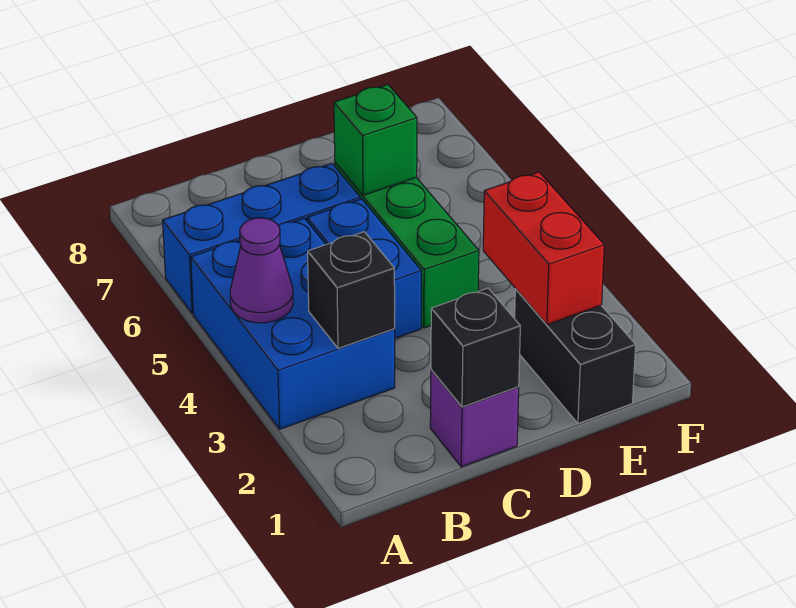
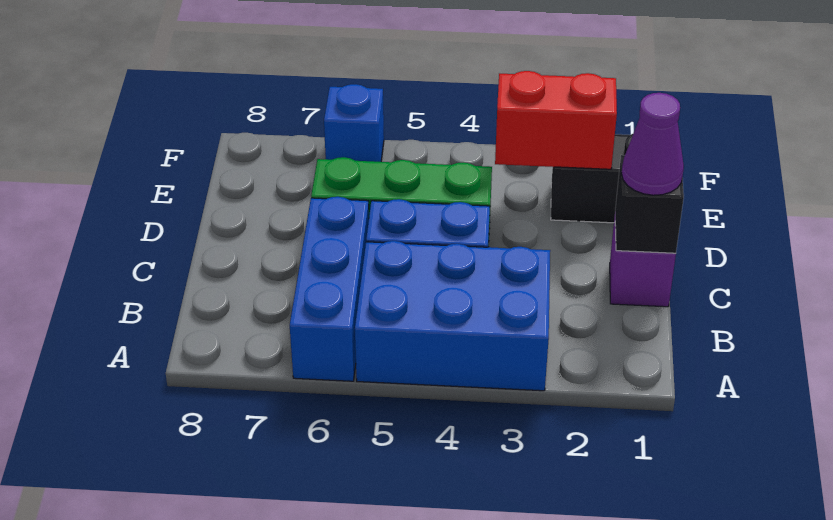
purple cone A4 level 2 -> purple cone C1 level 3
black brick B3 level 2 -> none
green brick D6 level 2 -> none
none -> blue brick F6 level 1

